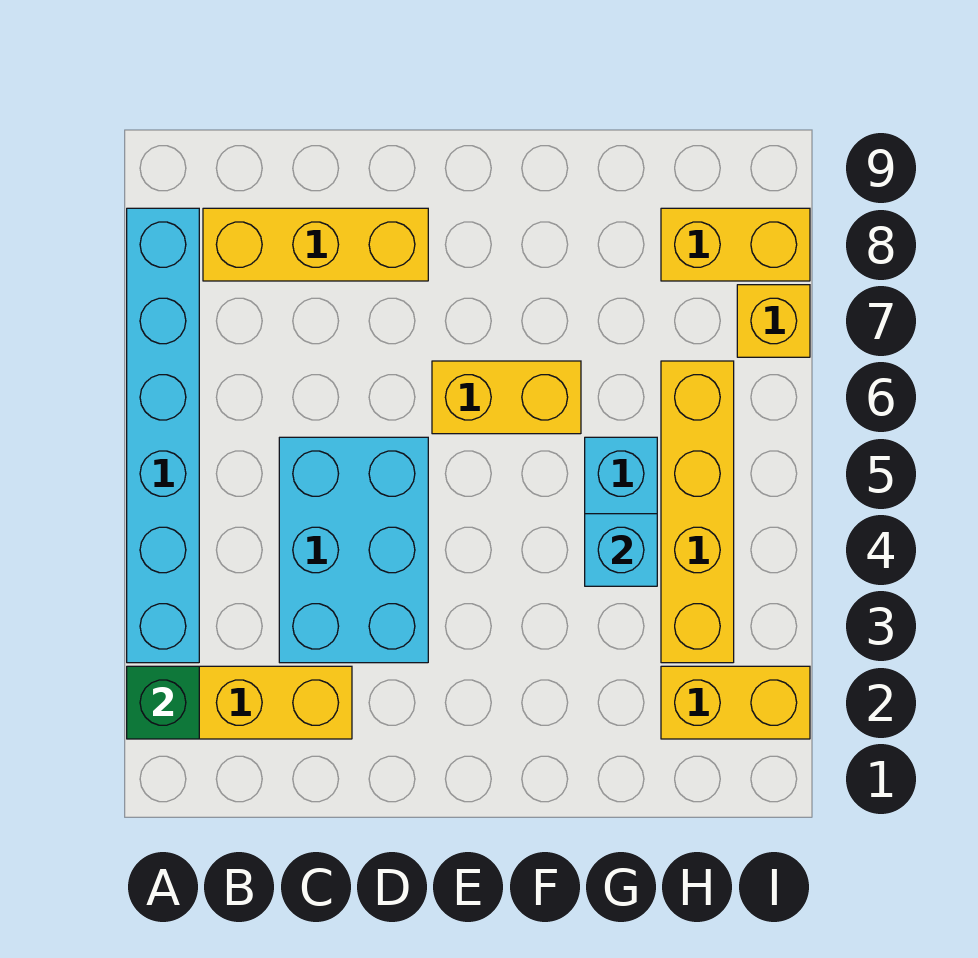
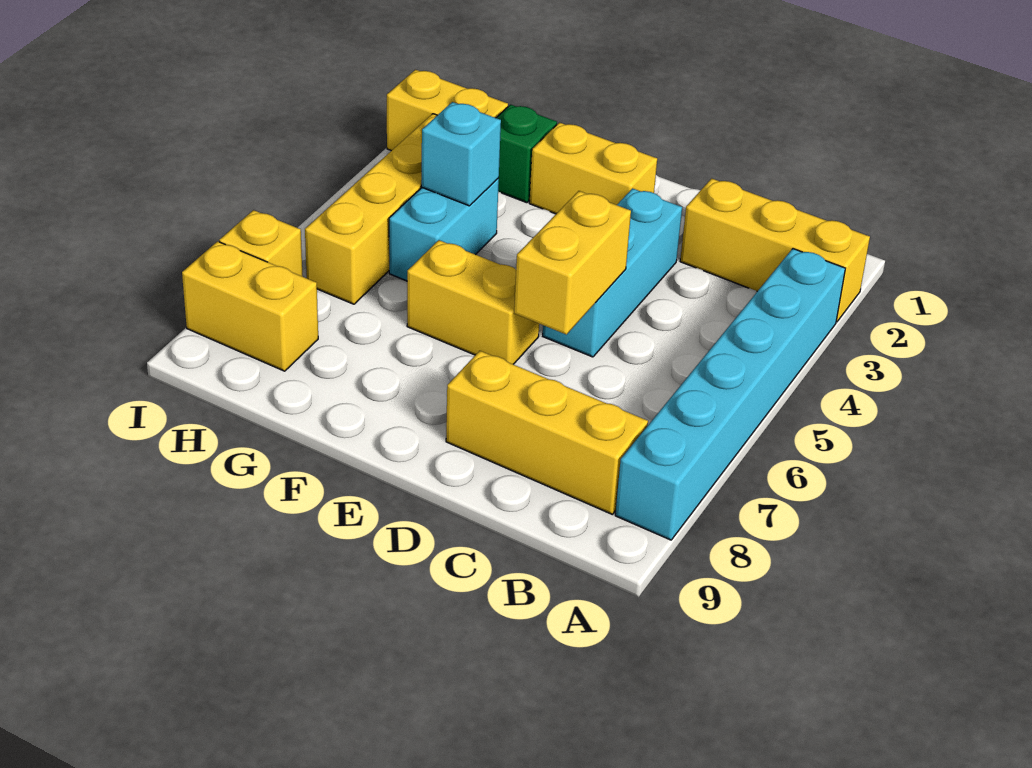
green brick A2 level 2 -> green brick G2 level 1
cyan brick C3:D5 level 1 -> cyan brick D3:D5 level 1
none -> yellow brick D5:D6 level 2
none -> yellow brick E2:F2 level 1

